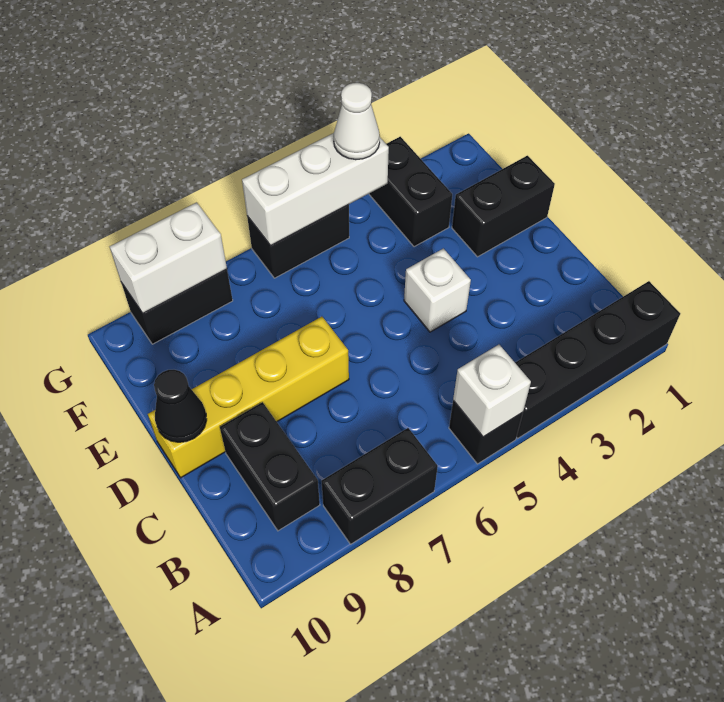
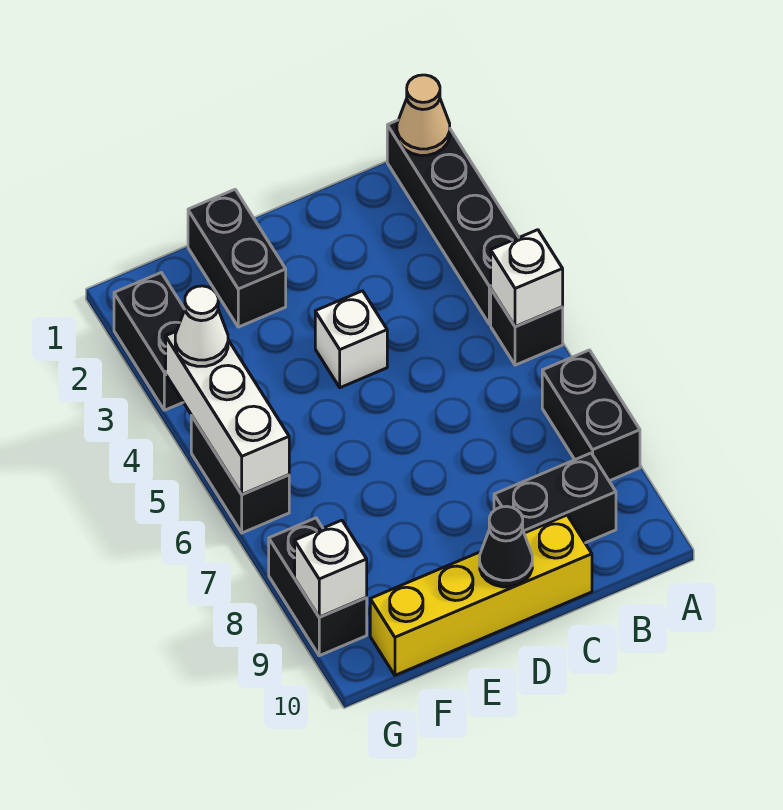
none -> tan cone A1 level 2
yellow brick D7:D10 level 1 -> yellow brick C10:F10 level 1
black brick F3:G3 level 1 -> black brick G2:G3 level 1
white brick G8:G9 level 2 -> white brick G9 level 2

